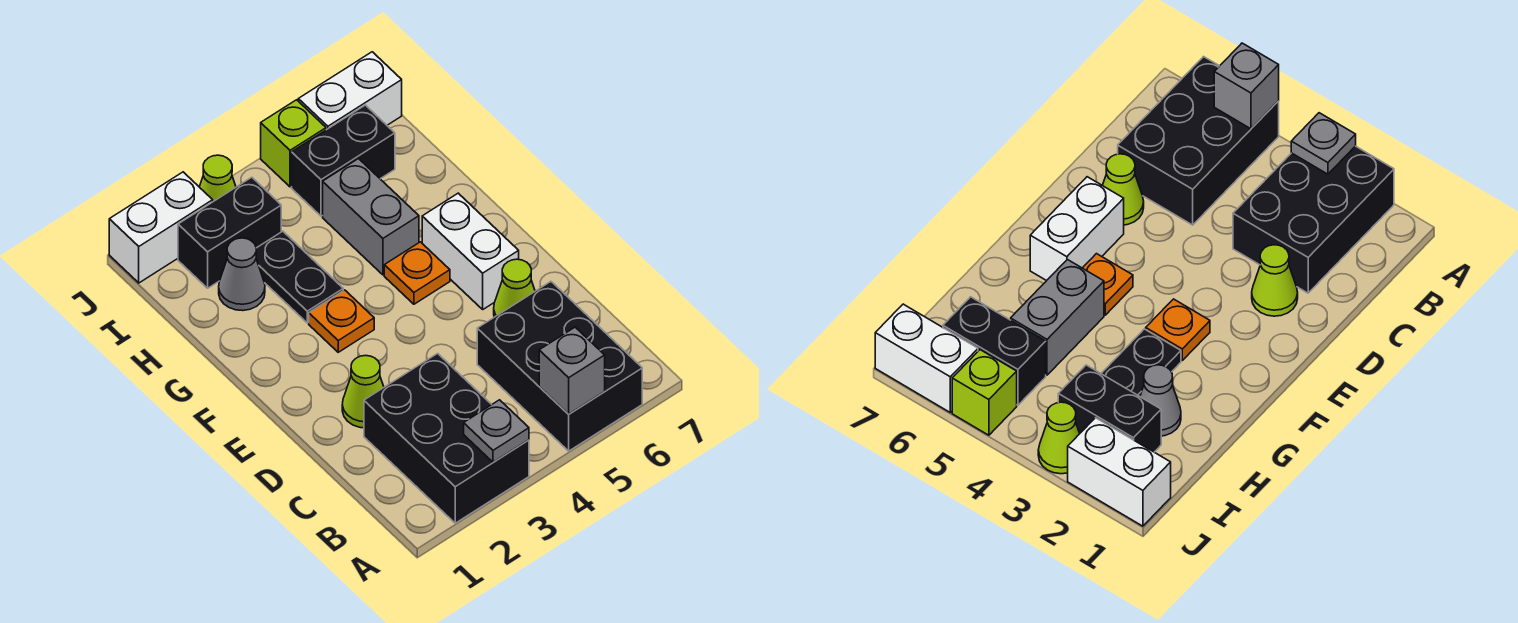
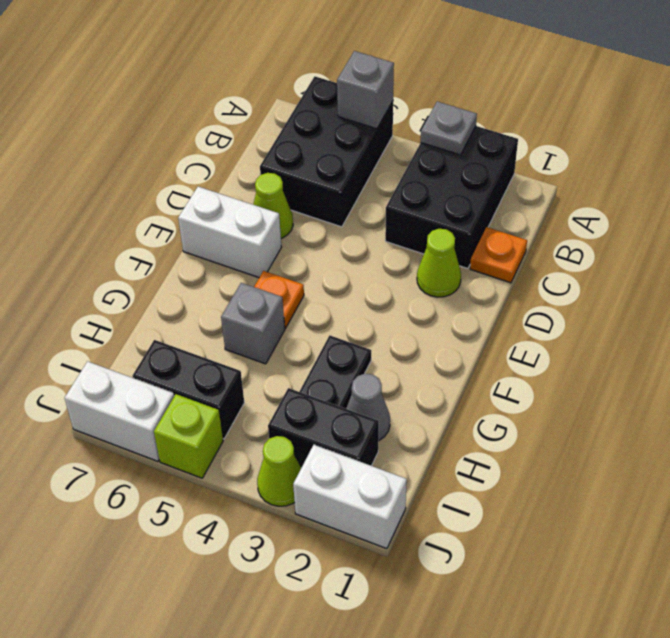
white brick E6:F6 level 1 -> white brick E6:E7 level 1
orange plate F3 level 1 -> orange plate C1 level 1
grey brick G5:H5 level 1 -> grey brick G5 level 1

